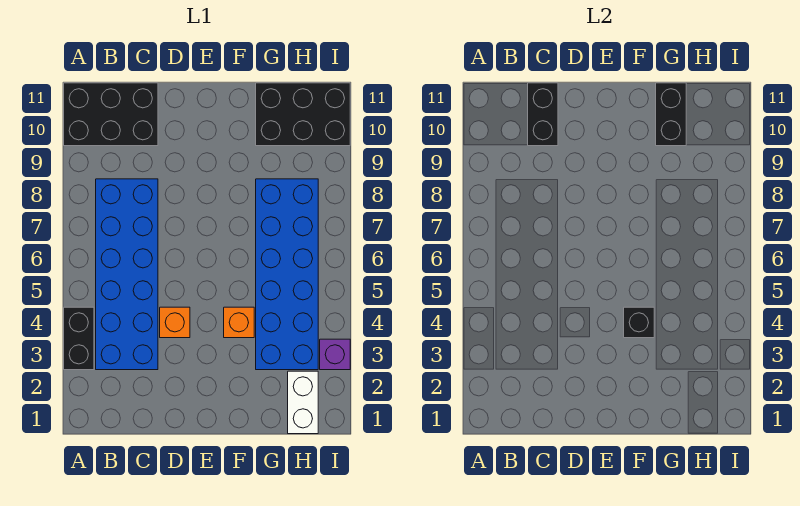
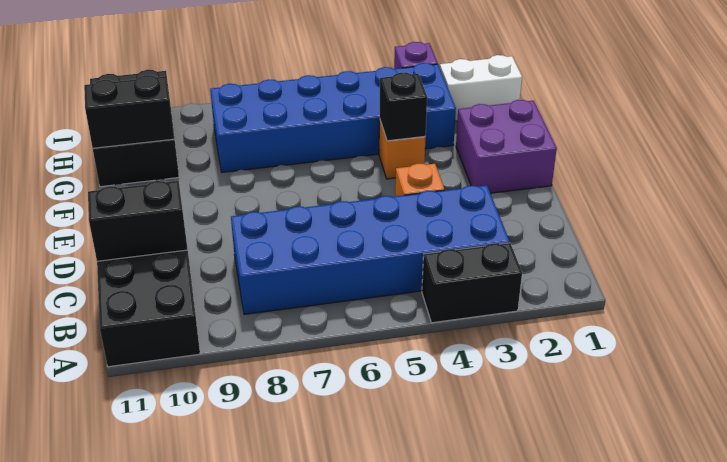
none -> purple brick E1:F2 level 1

